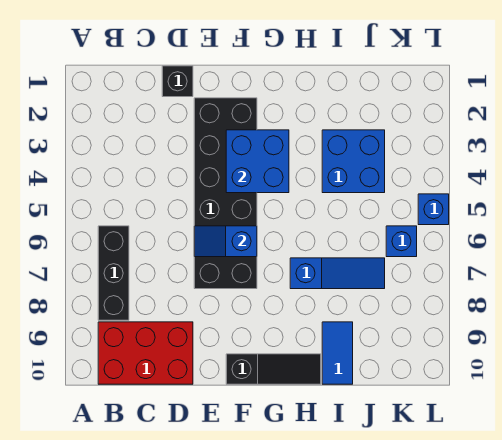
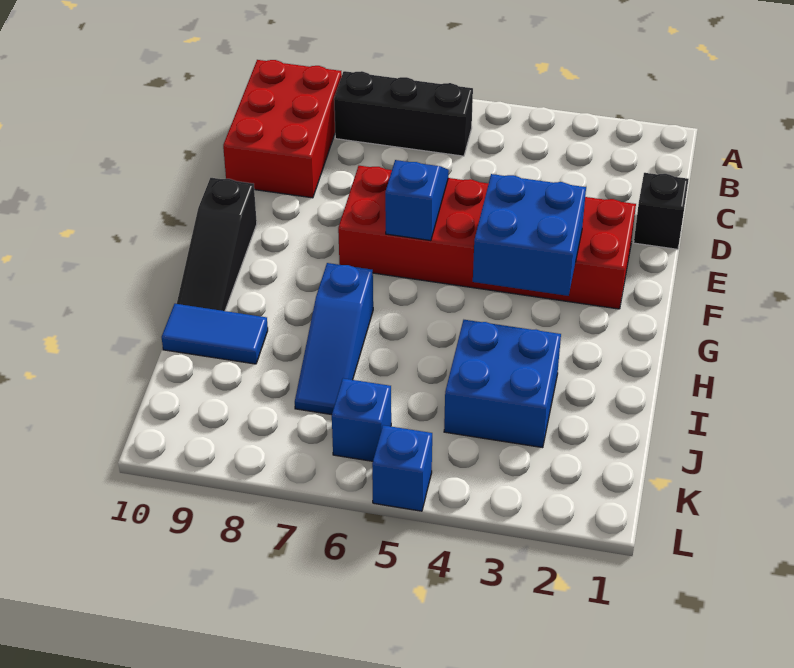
black brick E2:F7 level 1 -> red brick E2:F7 level 1

